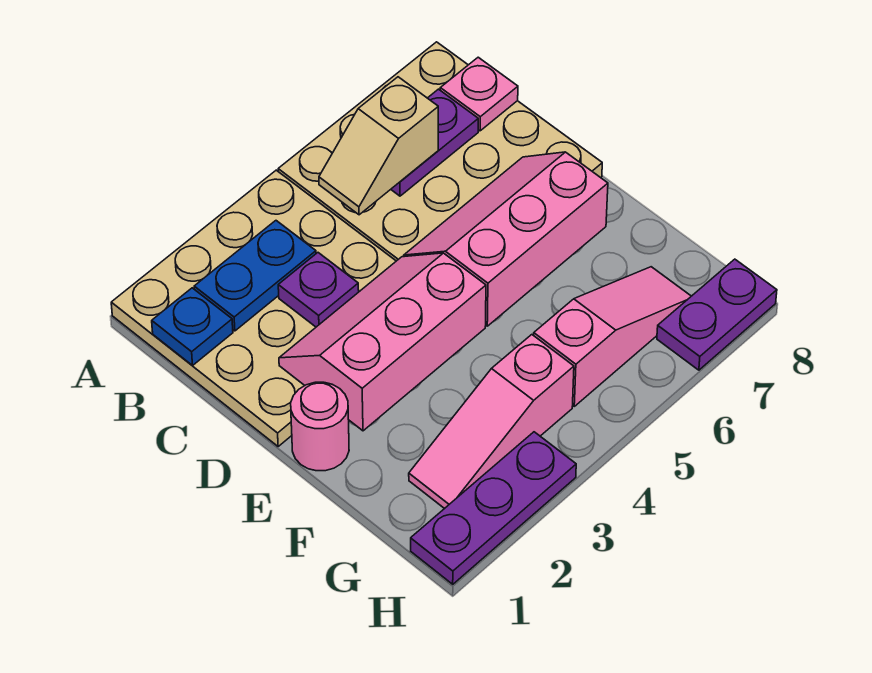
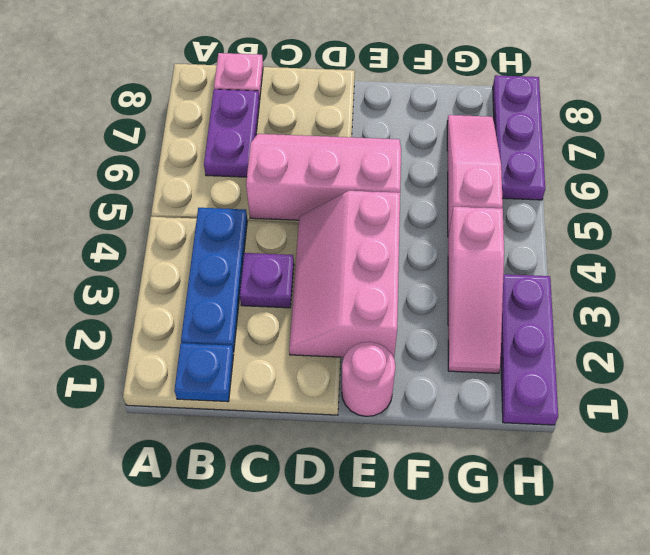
blue plate B2:B3 level 2 -> blue plate B2:B4 level 2
tan slope B5:B6 level 3 top 6 -> none
pink slope D5:E7 level 2 top E -> pink slope C5:E6 level 2 top 5
purple plate H7:H8 level 1 -> purple plate H6:H8 level 1

